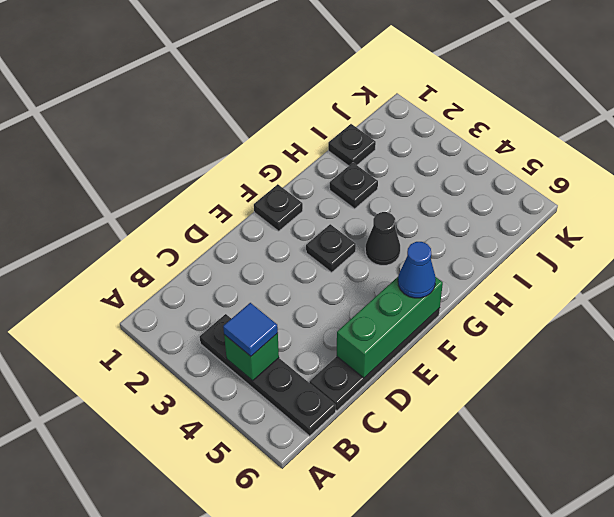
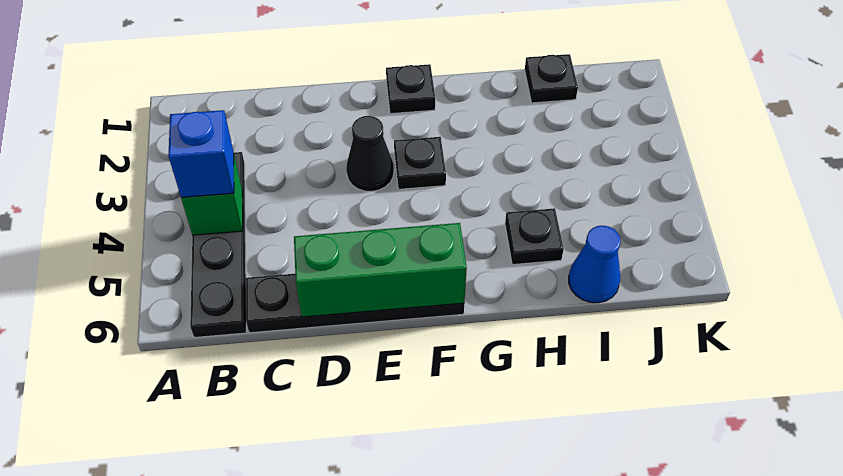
blue tile B4 level 3 -> blue brick B4 level 3
blue cone F6 level 3 -> blue cone I6 level 1
black cone G4 level 1 -> black cone E3 level 1
black plate H2 level 1 -> black plate H5 level 1

